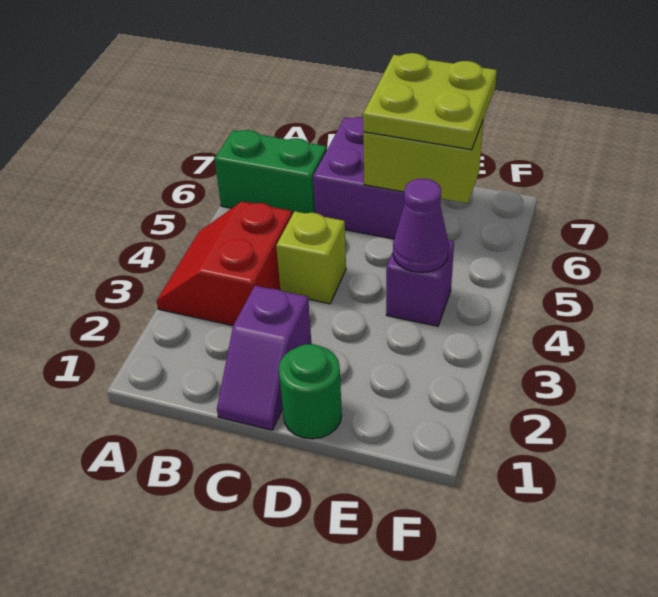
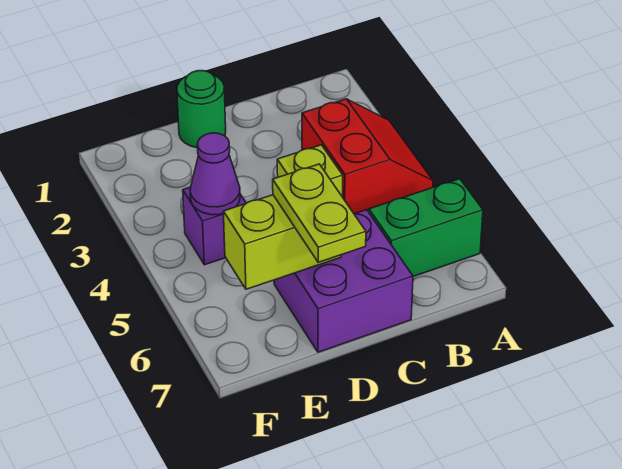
purple slope C1:C2 level 1 top 2 -> none
lime plate D6:E7 level 3 -> lime plate D6:D7 level 3

